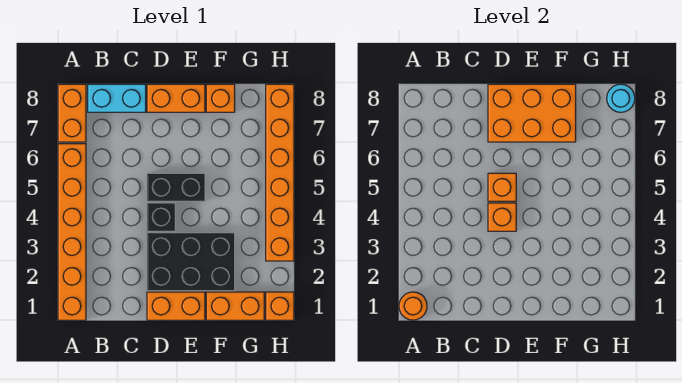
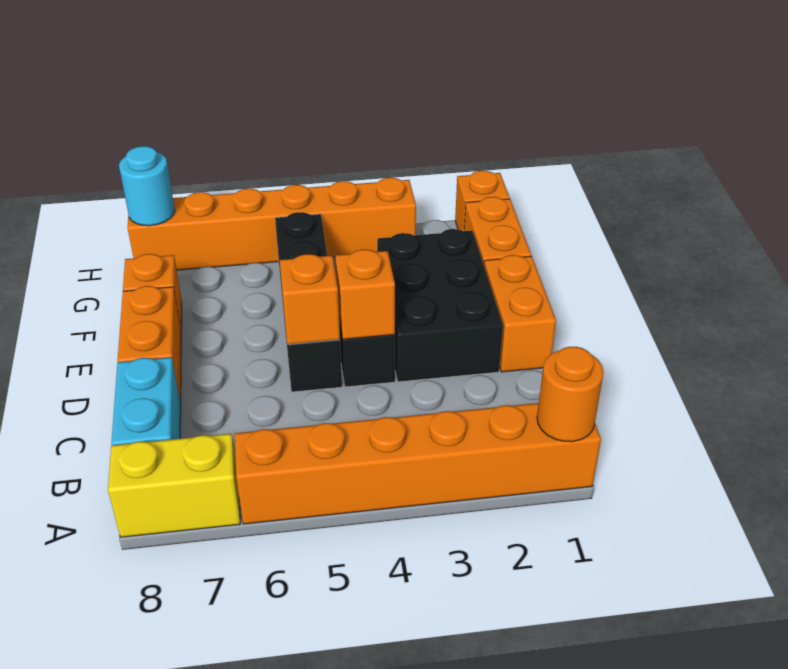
orange brick A7:A8 level 1 -> yellow brick A7:A8 level 1
black brick D5:E5 level 1 -> black brick D5:G5 level 1
orange brick D7:F8 level 2 -> none

